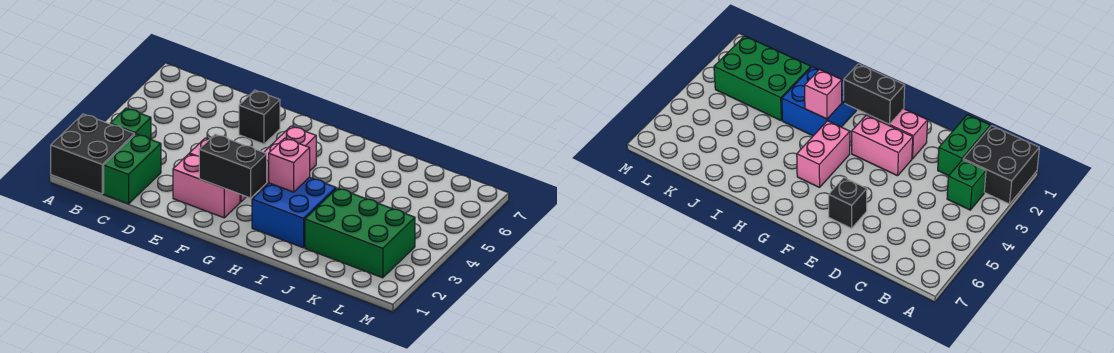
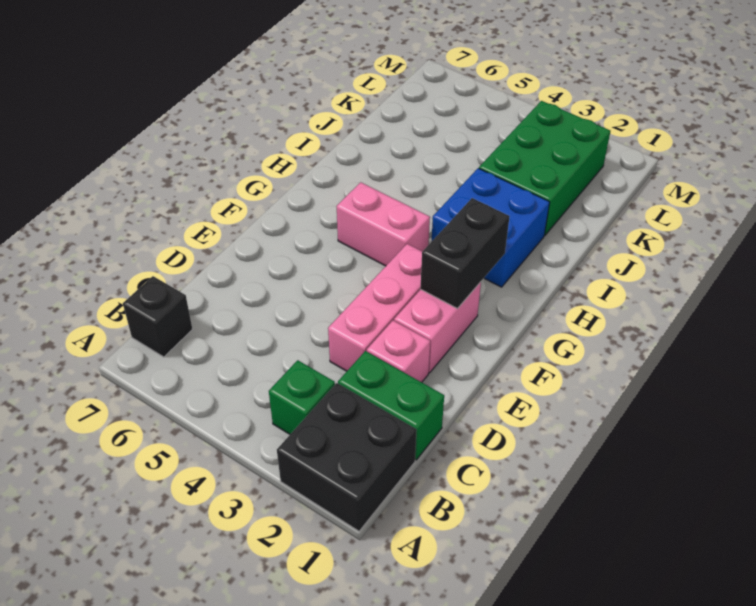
pink brick E3:F3 level 1 -> pink brick D3:F3 level 1
black brick E6 level 1 -> black brick B7 level 1
pink brick H3 level 2 -> pink brick D2 level 1

